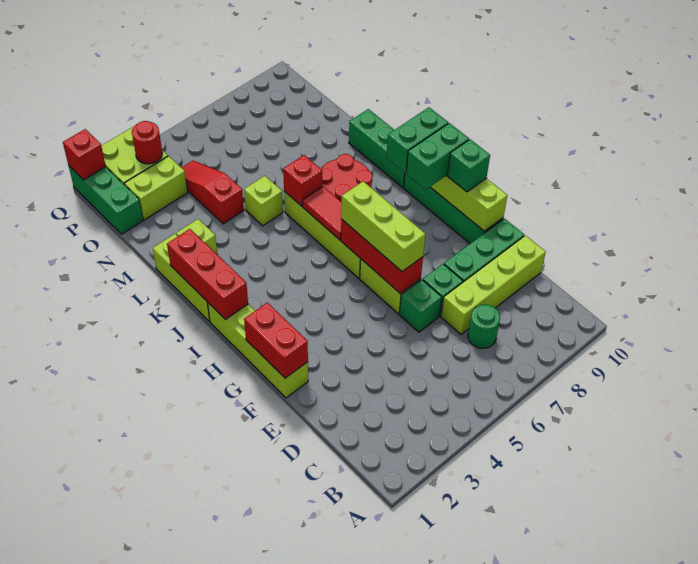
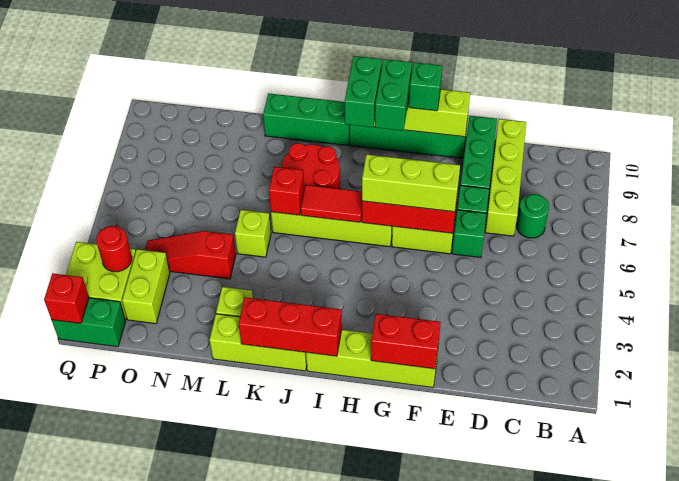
green brick O1:Q1 level 1 -> green brick P1:Q1 level 1

